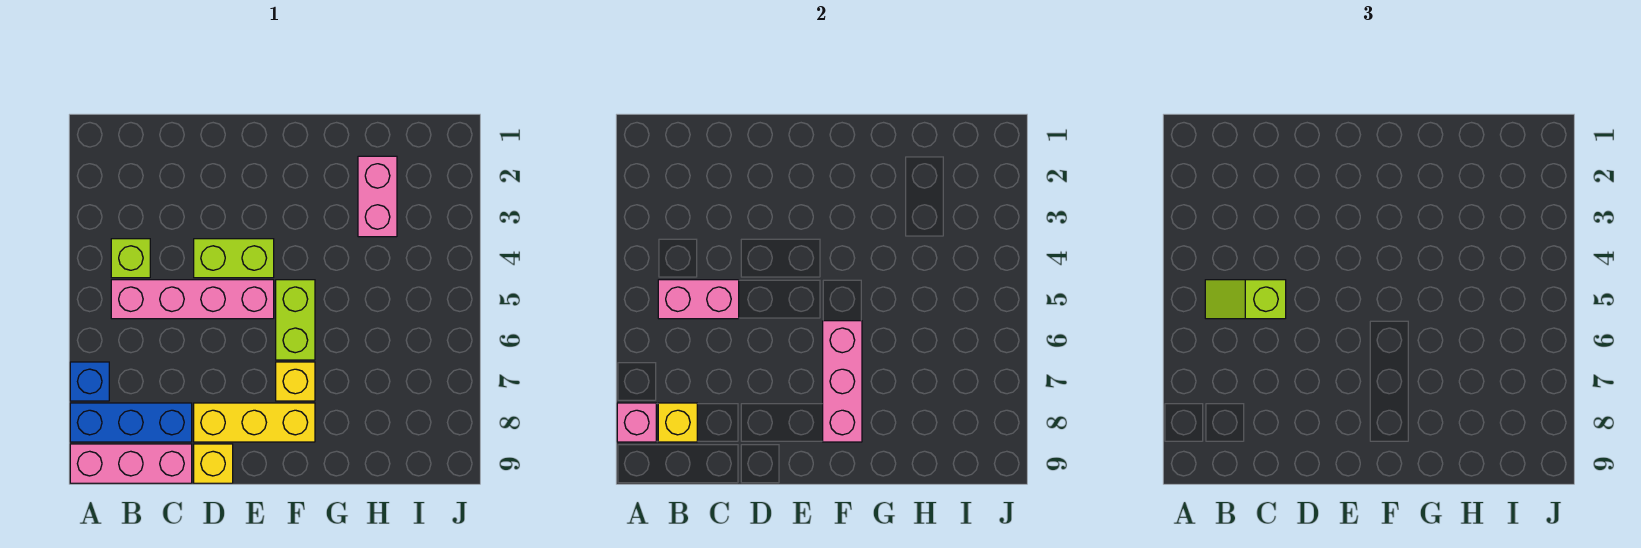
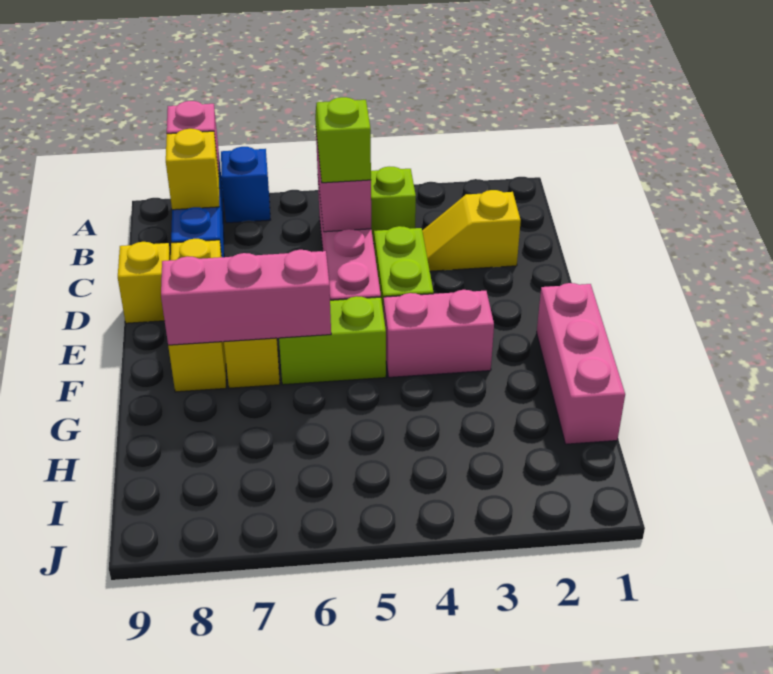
pink brick A9:C9 level 1 -> pink brick F1:H1 level 1
none -> yellow slope C2:C3 level 1 top 2
pink brick H2:H3 level 1 -> pink brick F3:F4 level 1

